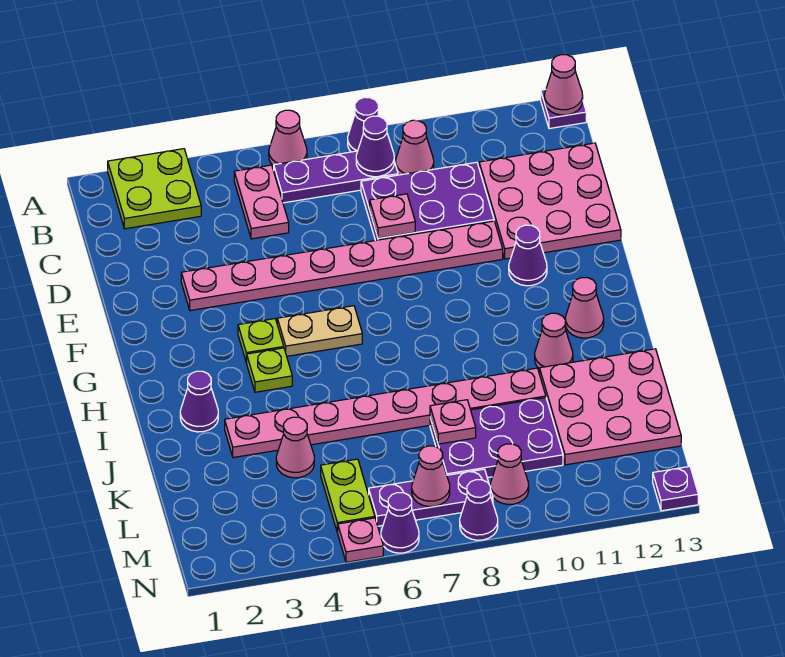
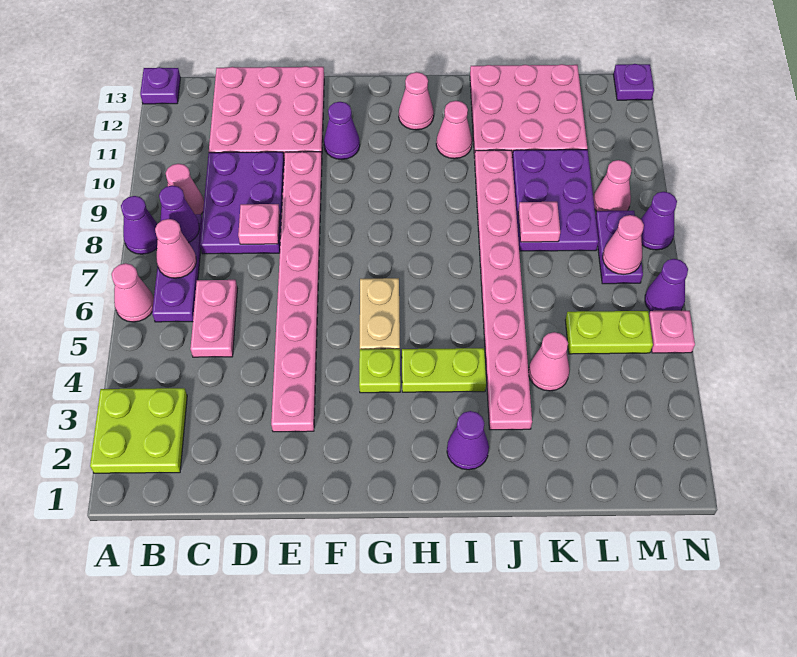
pink cone A13 level 2 -> pink cone B7 level 2
pink plate B5:C5 level 1 -> pink plate C5:C6 level 1
lime plate H4 level 1 -> lime plate H4:I4 level 1
purple plate M6:M8 level 1 -> purple plate M7:M8 level 1

